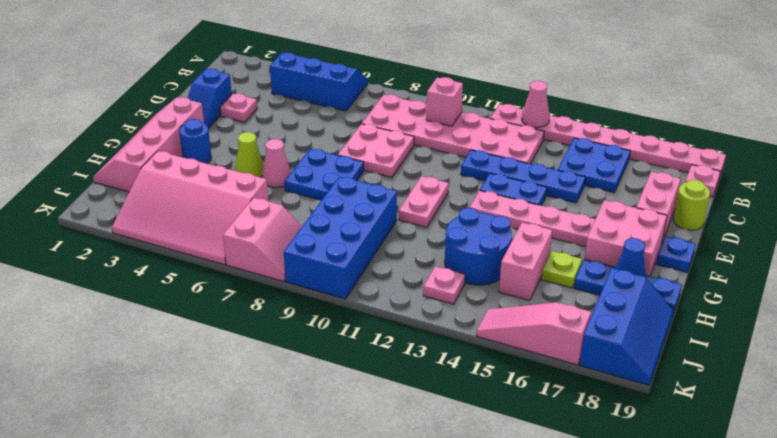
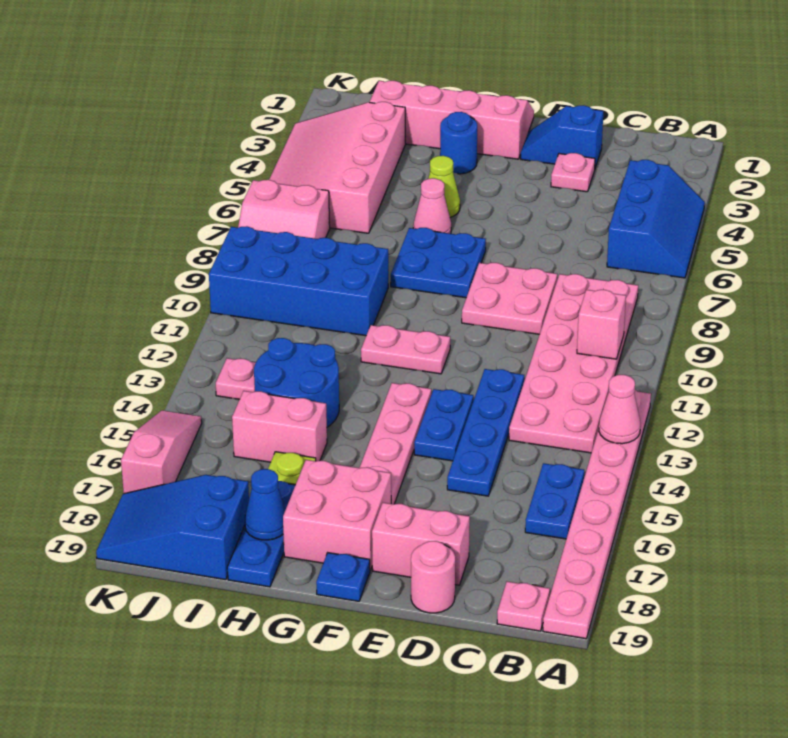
blue plate B15:C16 level 1 -> blue plate B15:B16 level 1
lime round brick D19 level 1 -> pink round brick D19 level 1
blue slope I18:K19 level 1 top 18 -> blue slope I18:K19 level 1 top I

